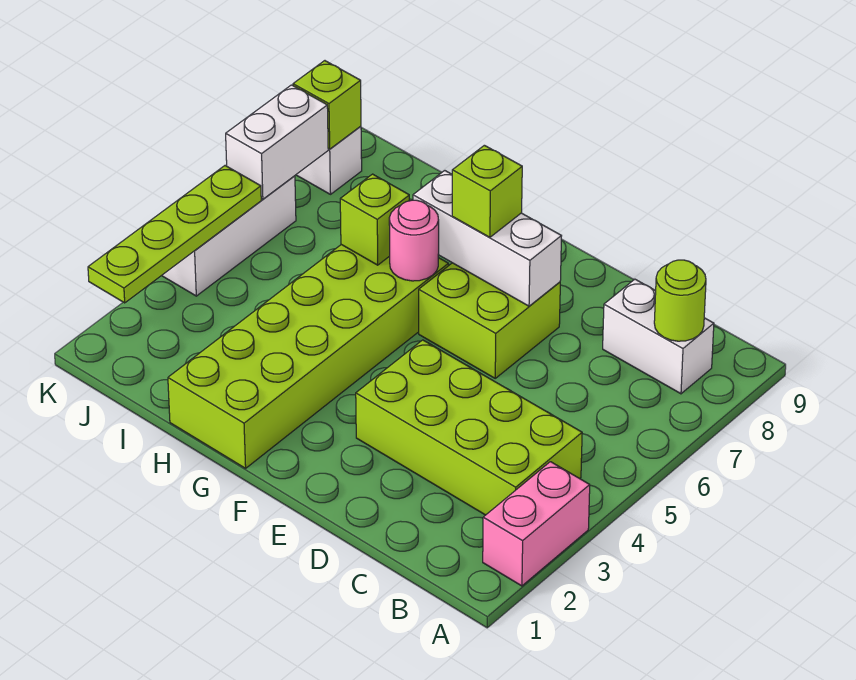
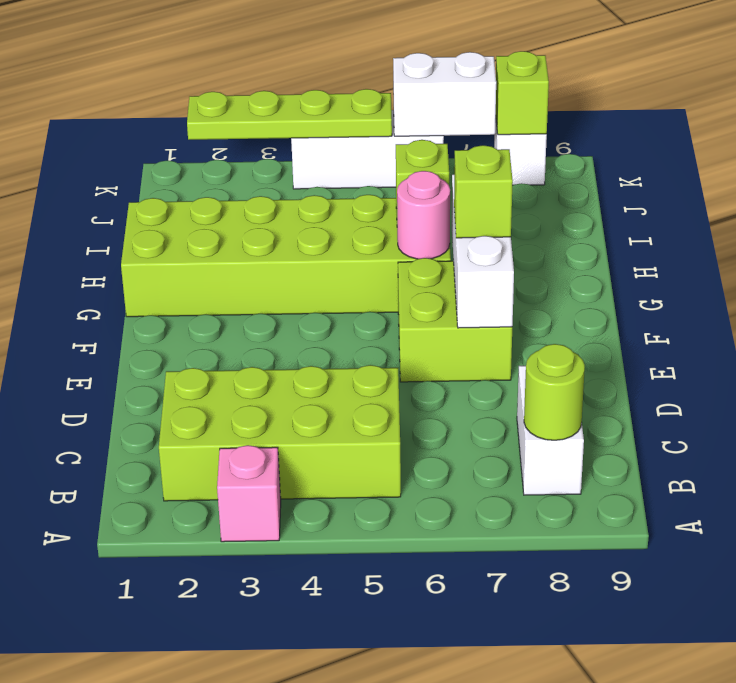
pink brick A2:A3 level 1 -> pink brick A3 level 1
lime brick B3:E4 level 1 -> lime brick B2:C5 level 1

